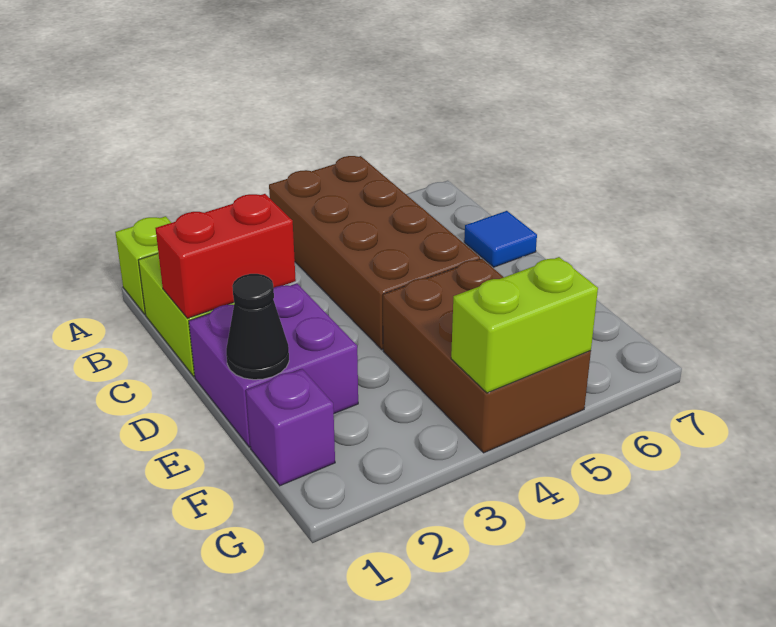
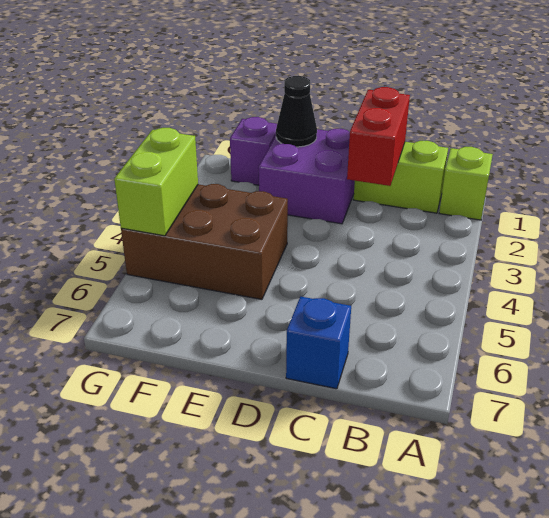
brown brick A4:D5 level 1 -> none
blue tile C7 level 1 -> blue brick C7 level 1

